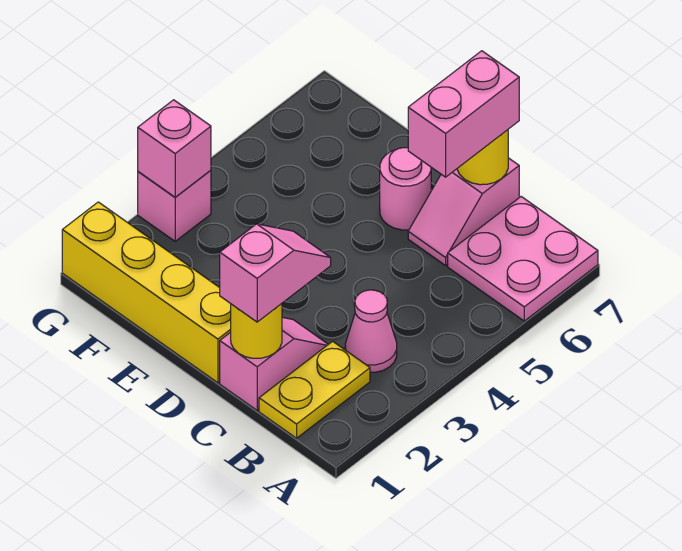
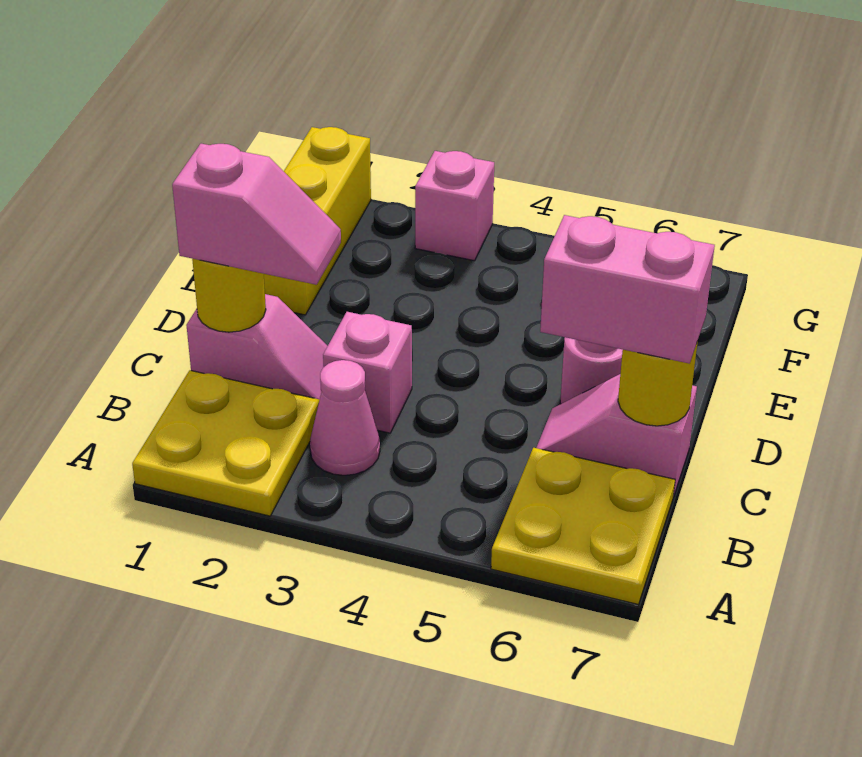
pink plate A6:B7 level 1 -> yellow plate A6:B7 level 1
yellow plate B1:B2 level 1 -> yellow plate A1:B2 level 1
yellow brick D1:G1 level 1 -> yellow brick E1:G1 level 1
pink brick G3 level 2 -> pink brick C3 level 1

